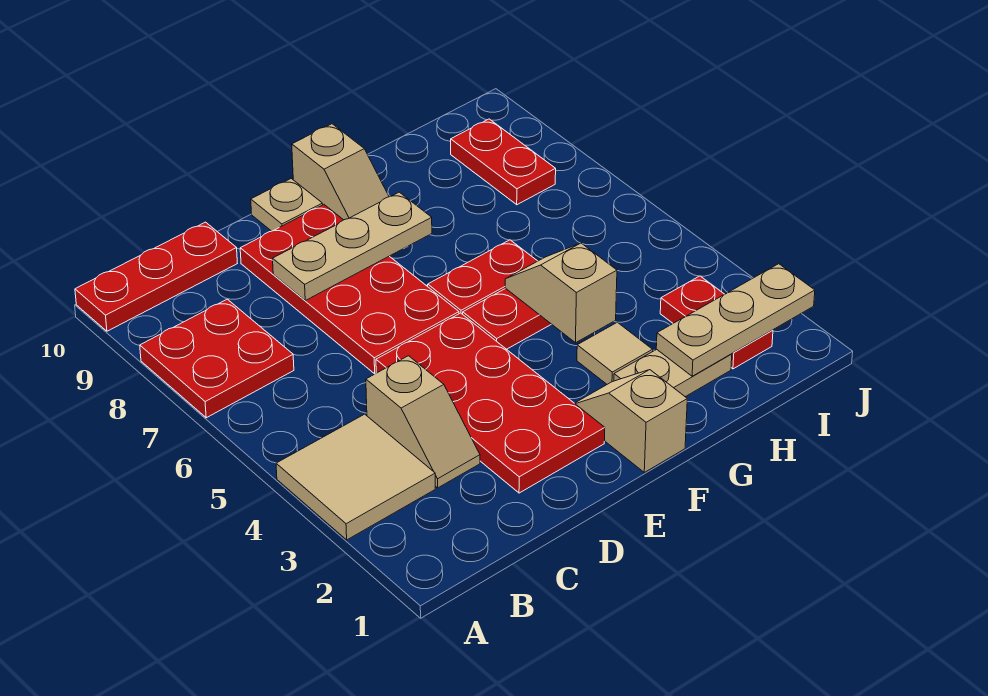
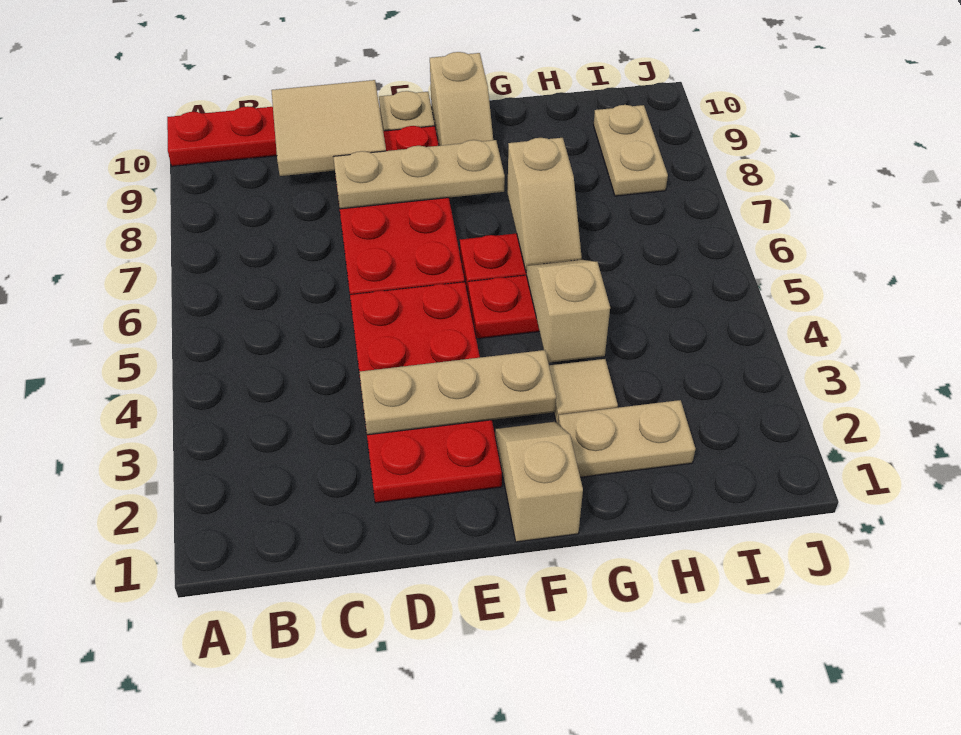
tan tile A3:B4 level 1 -> tan tile C9:D10 level 2
red plate A7:B8 level 1 -> none
tan slope C3:C4 level 1 top 4 -> tan slope G6:G7 level 2 top 7
tan plate H2:J2 level 2 -> tan plate D3:F3 level 2
red plate I2:I3 level 1 -> none
red plate I8:I9 level 1 -> tan plate I8:I9 level 1

